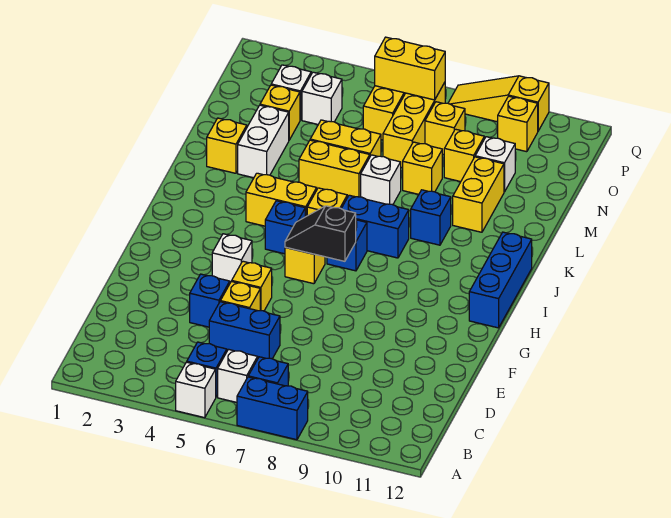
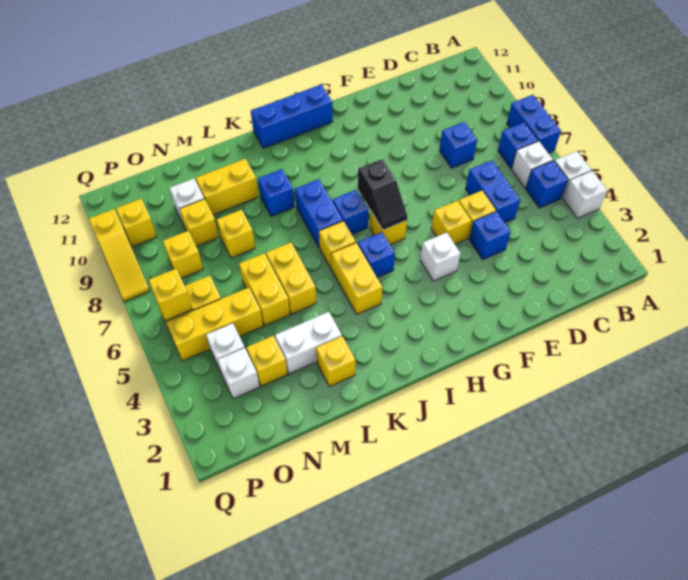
none -> blue brick D8 level 1
white brick L7 level 1 -> white brick A4 level 1
yellow brick N7:P7 level 1 -> yellow brick N5:P5 level 1
yellow brick P6:P7 level 2 -> yellow brick P6 level 2

